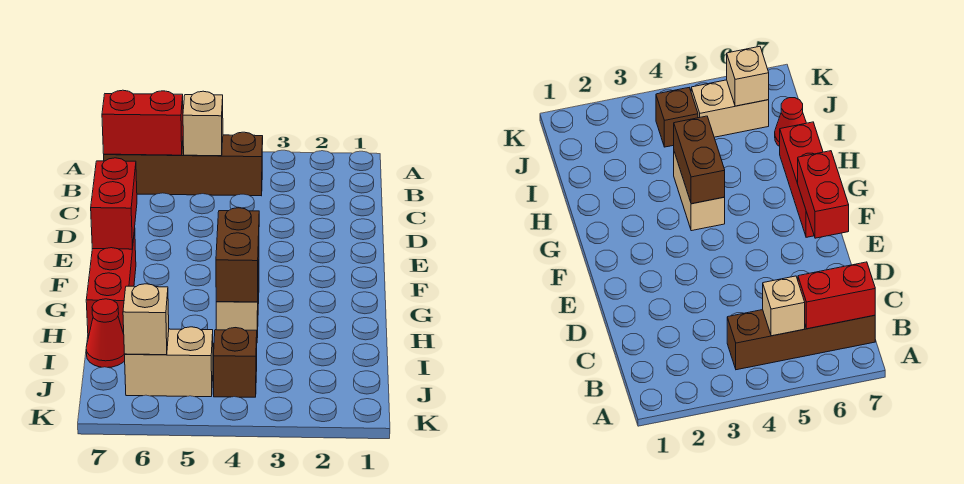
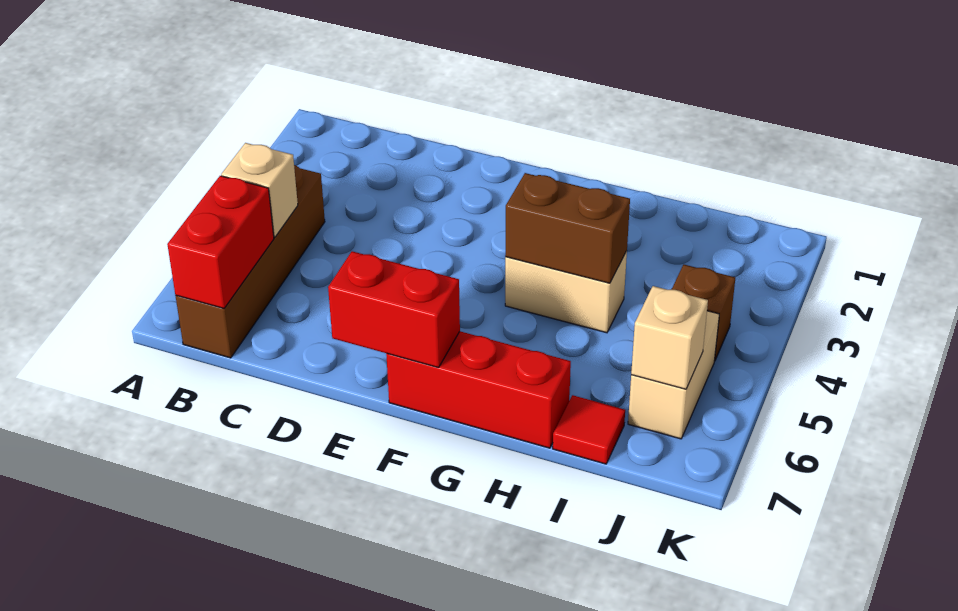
red cone I7 level 1 -> red tile I7 level 1

